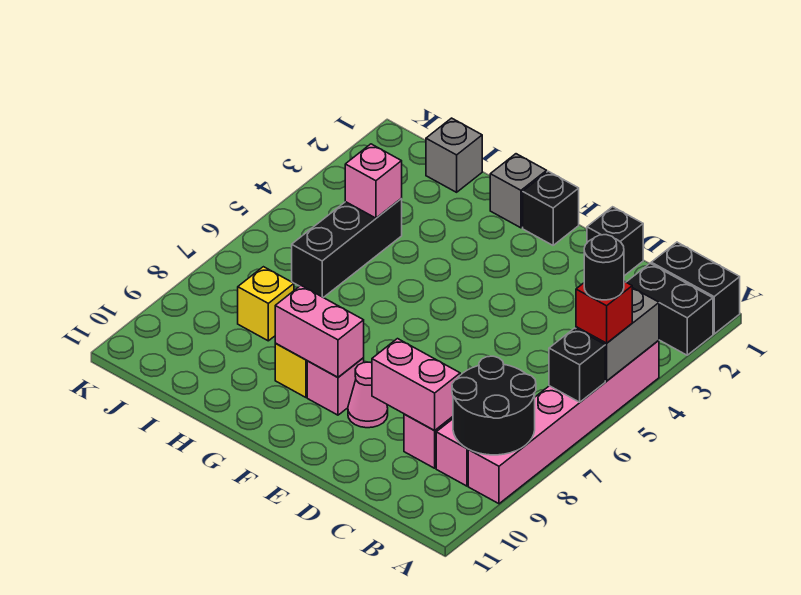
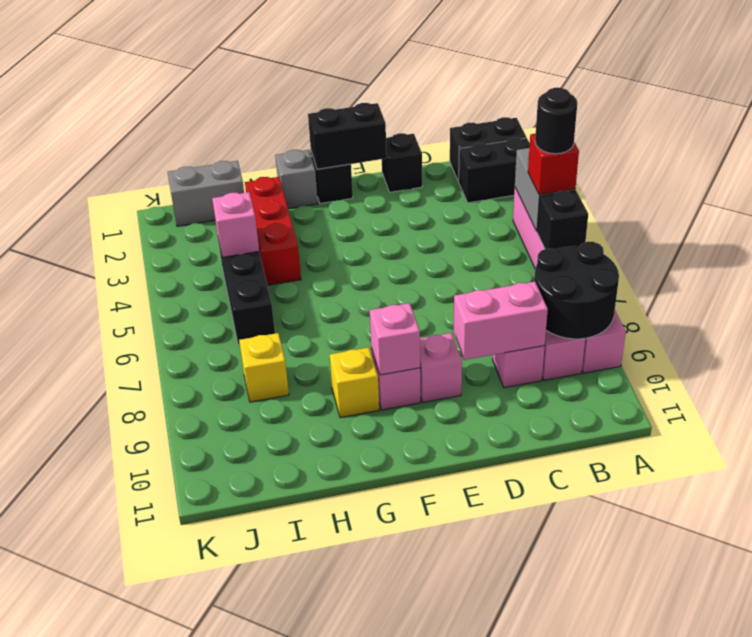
none -> black brick E1:F1 level 2
pink cone E9 level 1 -> pink brick E9 level 1
pink brick F9:G9 level 2 -> pink brick F9 level 2
none -> red brick H2:H4 level 1
grey brick I1 level 1 -> grey brick I1:J1 level 1

